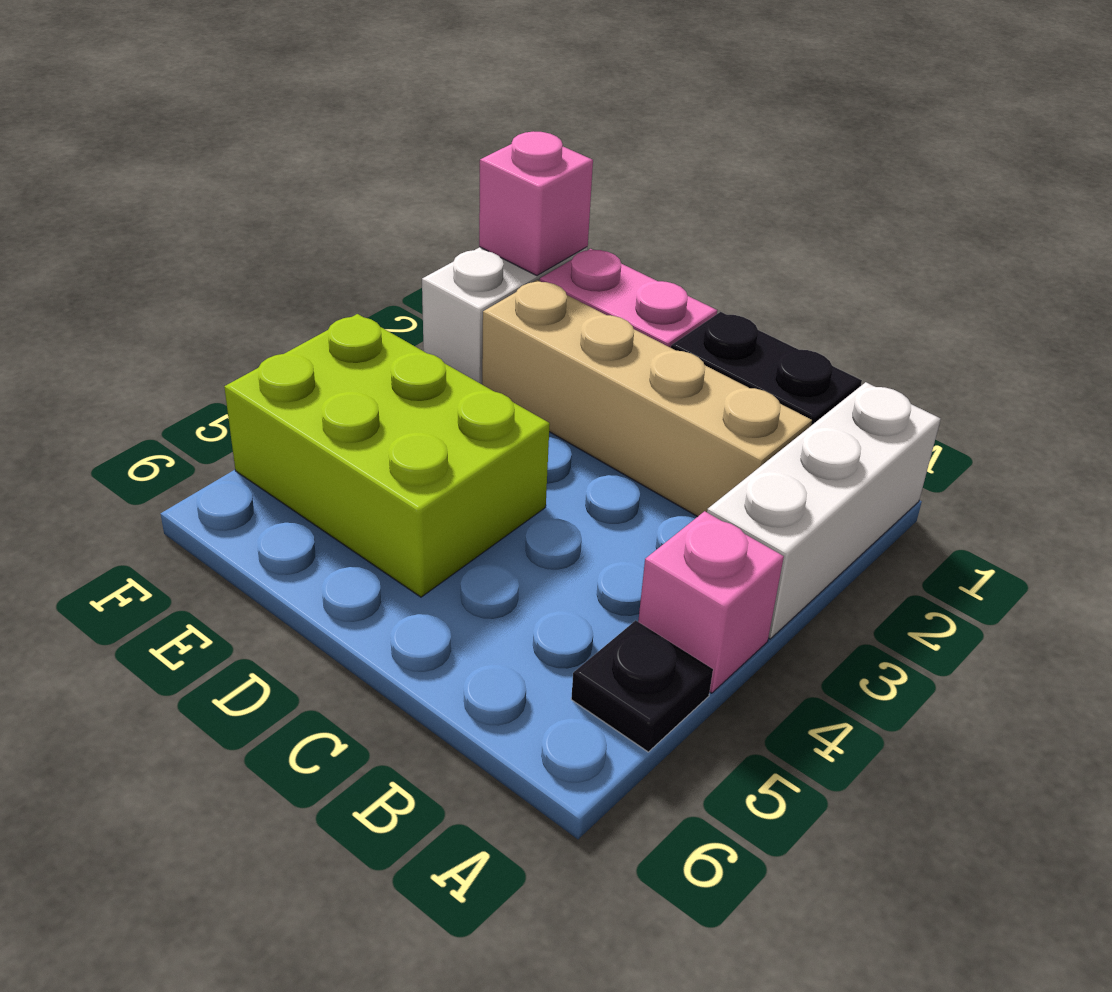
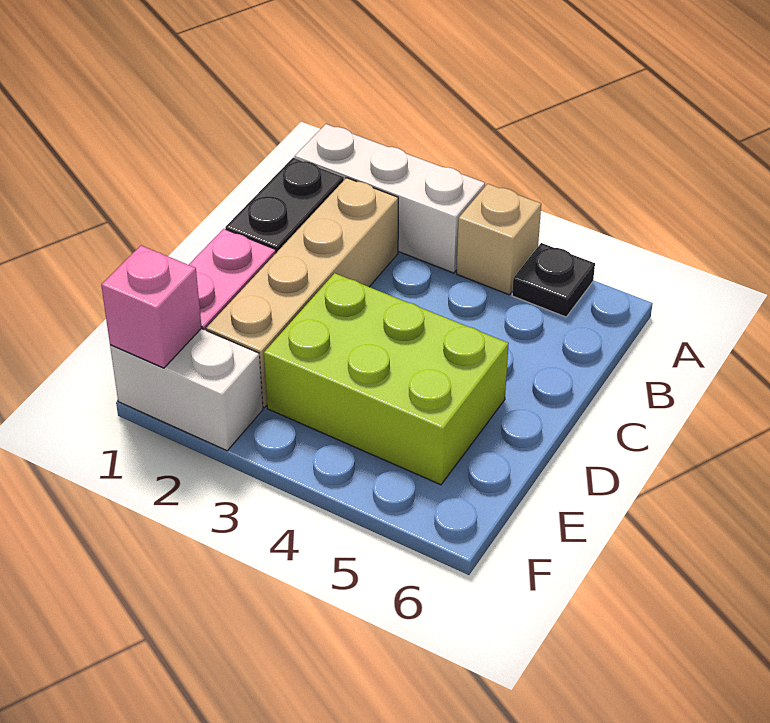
pink brick A4 level 1 -> tan brick A4 level 1
lime brick D4:F5 level 1 -> lime brick D3:E5 level 1

